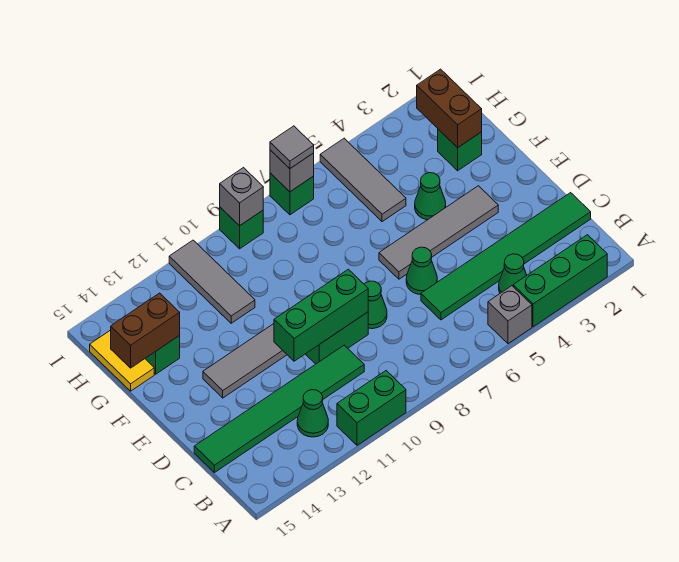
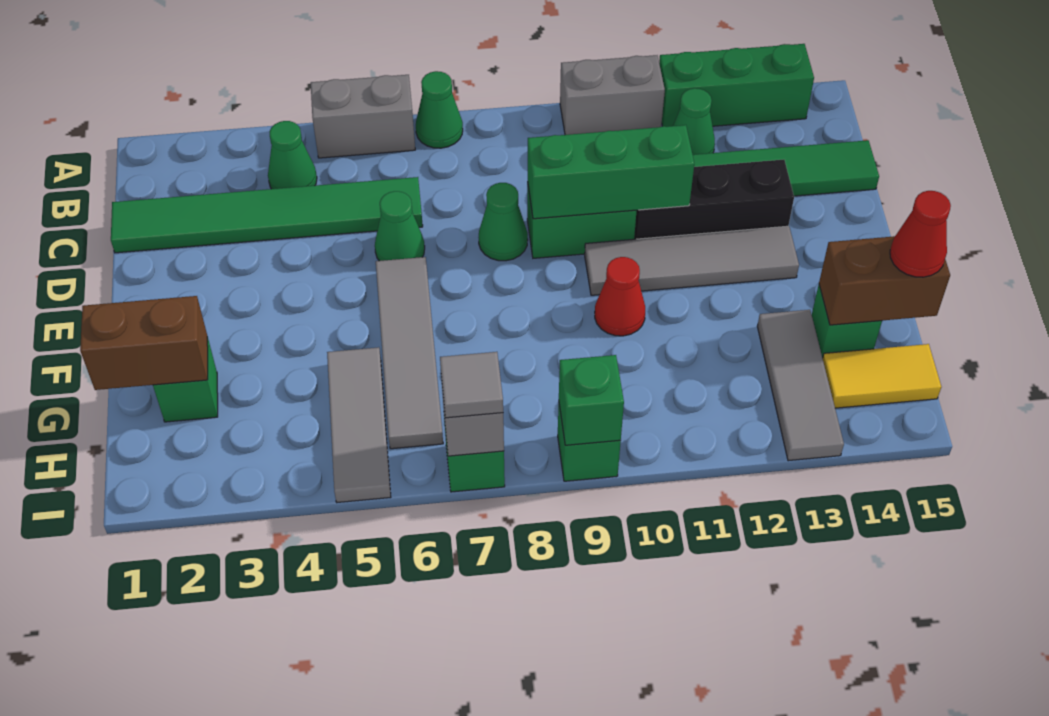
green brick A2:A4 level 1 -> green brick A12:A14 level 1
grey brick A5 level 1 -> grey brick A5:A6 level 1
green brick A10:A11 level 1 -> grey brick A10:A11 level 1
none -> black brick D11:D13 level 1
grey tile E3:E6 level 1 -> grey tile E6:H6 level 1
green cone F4 level 1 -> green cone A7 level 1
none -> red cone F10 level 1
brown brick G2:H2 level 2 -> brown brick G1:G2 level 2
grey tile G11:I11 level 1 -> grey tile G13:I13 level 1
yellow tile G15:H15 level 1 -> yellow tile H14:H15 level 1
none -> red cone G15 level 3
grey brick I9 level 2 -> green brick I9 level 2

